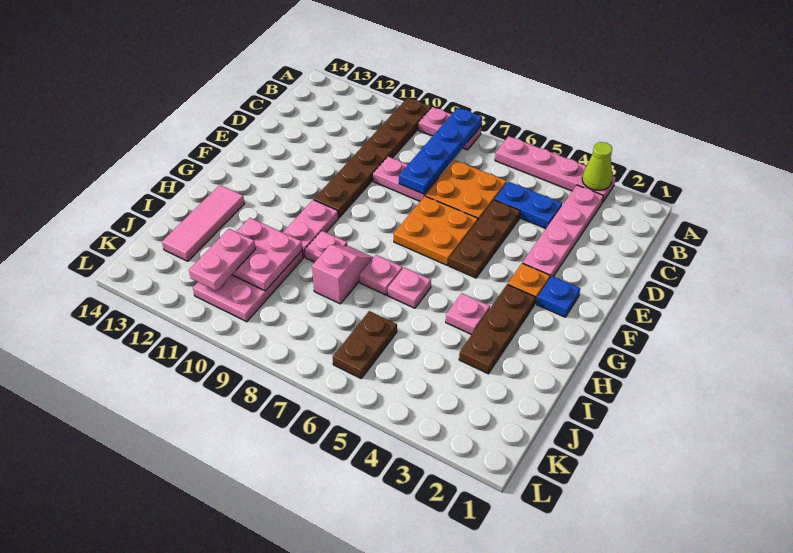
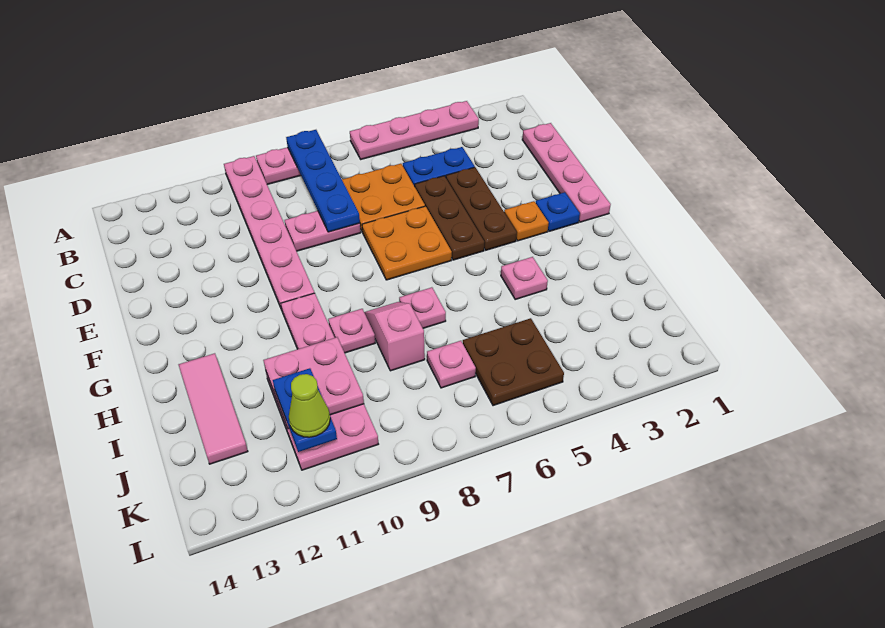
lime cone A3 level 2 -> lime cone K11 level 4
brown plate A10:F10 level 1 -> pink plate A10:F10 level 1
pink plate B3:E3 level 1 -> pink plate C1:F1 level 1
brown plate G3:I3 level 1 -> brown plate D4:F4 level 1
pink plate H6 level 1 -> pink plate J7 level 1
brown plate J6:K6 level 1 -> brown plate J5:K6 level 1
pink plate J11:K11 level 3 -> blue plate J11:K11 level 3

